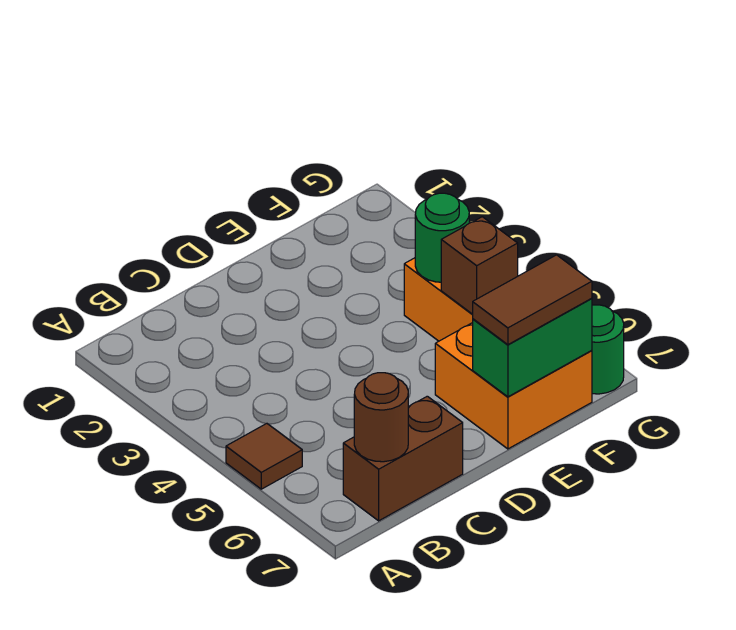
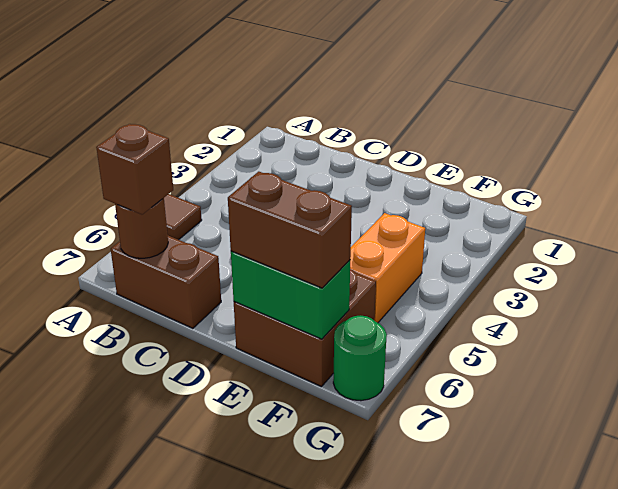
orange brick E6:F7 level 1 -> brown brick E6:F7 level 1
brown tile E7:F7 level 3 -> brown brick E7:F7 level 3
green round brick F4 level 2 -> none
brown brick F5 level 2 -> brown brick B7 level 3

